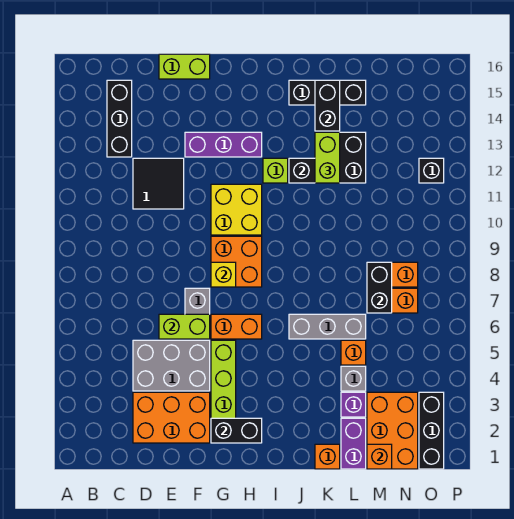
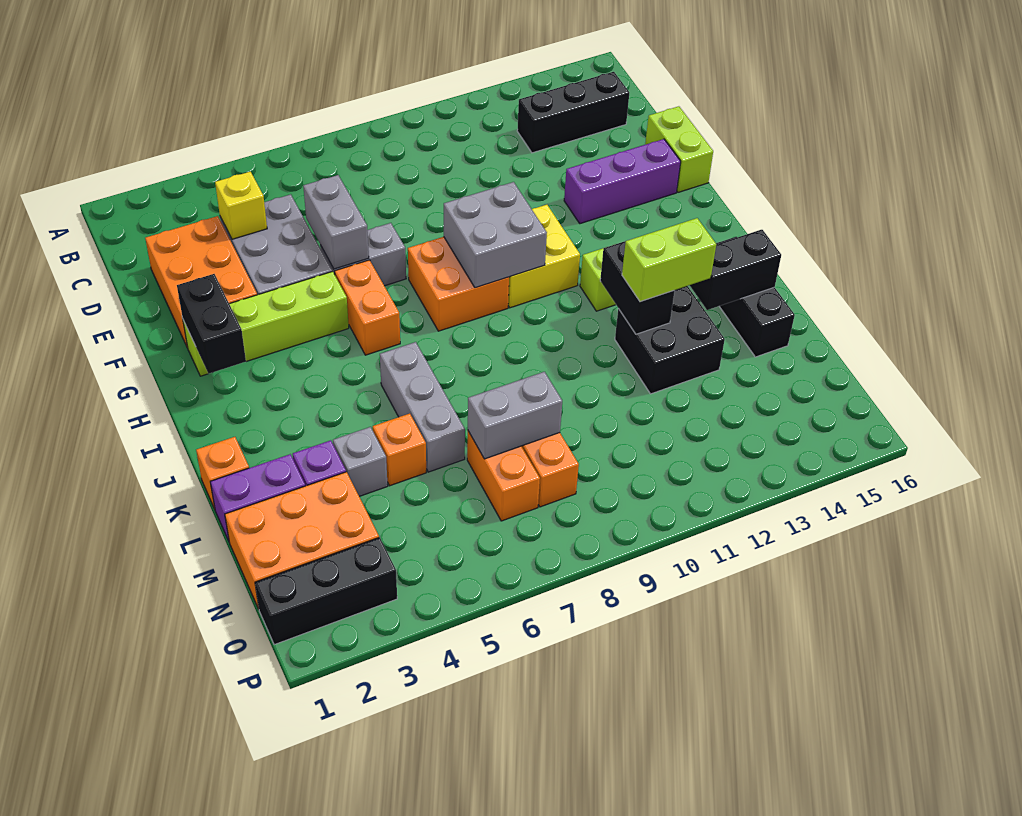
black tile D11:E12 level 1 -> none
lime brick E6:F6 level 2 -> grey brick E6:F6 level 2
purple brick F13:H13 level 1 -> purple brick F13:F15 level 1
yellow brick G8 level 2 -> yellow brick D4 level 2
none -> grey brick G9:H10 level 2
orange brick M1 level 2 -> none
black brick M7:M8 level 2 -> grey brick M7:M8 level 2
black brick O12 level 1 -> none

